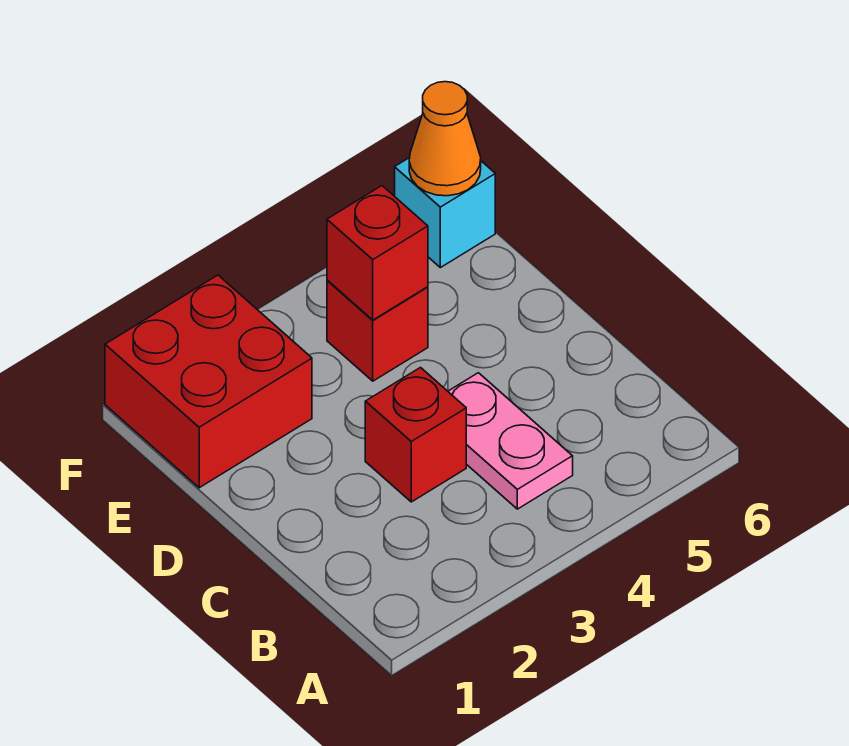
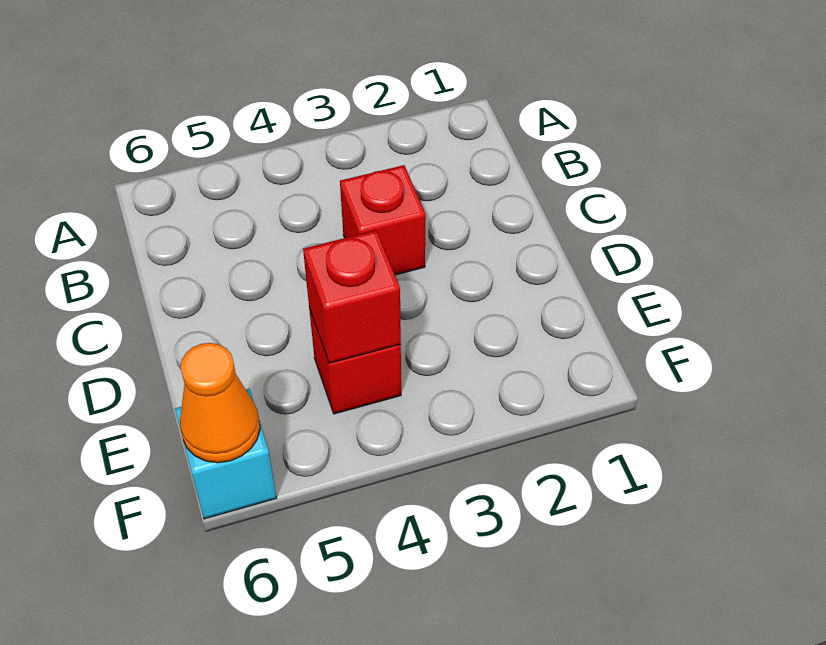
pink plate B4:C4 level 1 -> none
red brick E1:F2 level 1 -> none

